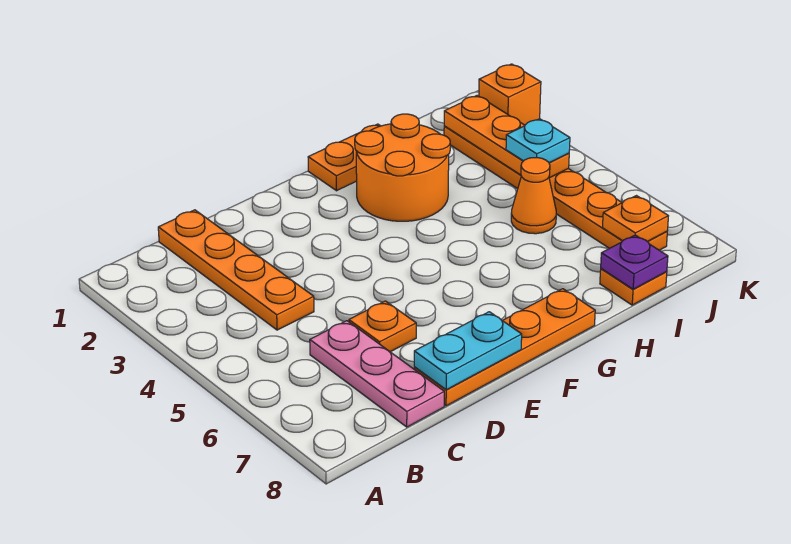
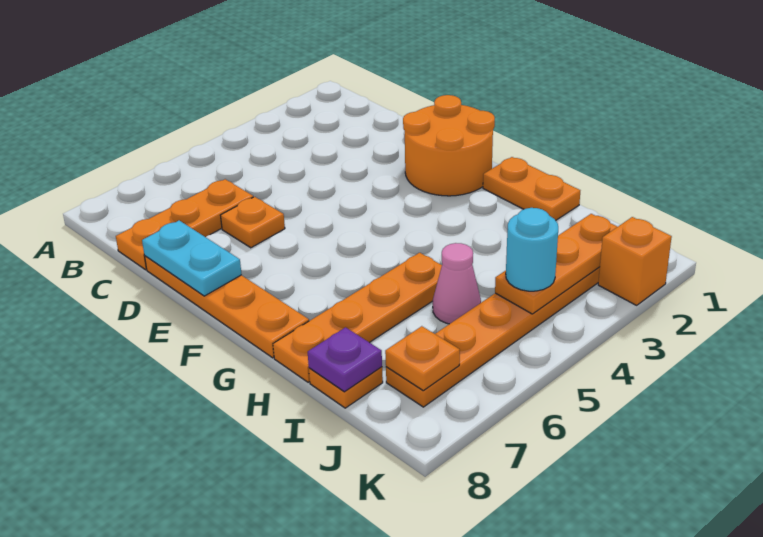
orange plate C1:C4 level 1 -> orange plate H5:H8 level 1
pink plate C6:C8 level 1 -> orange plate C6:C8 level 1
orange round brick G2:H3 level 1 -> orange round brick E1:F2 level 1
orange cone I5 level 1 -> pink cone I5 level 1
cyan plate J4 level 3 -> cyan round brick J4 level 3

